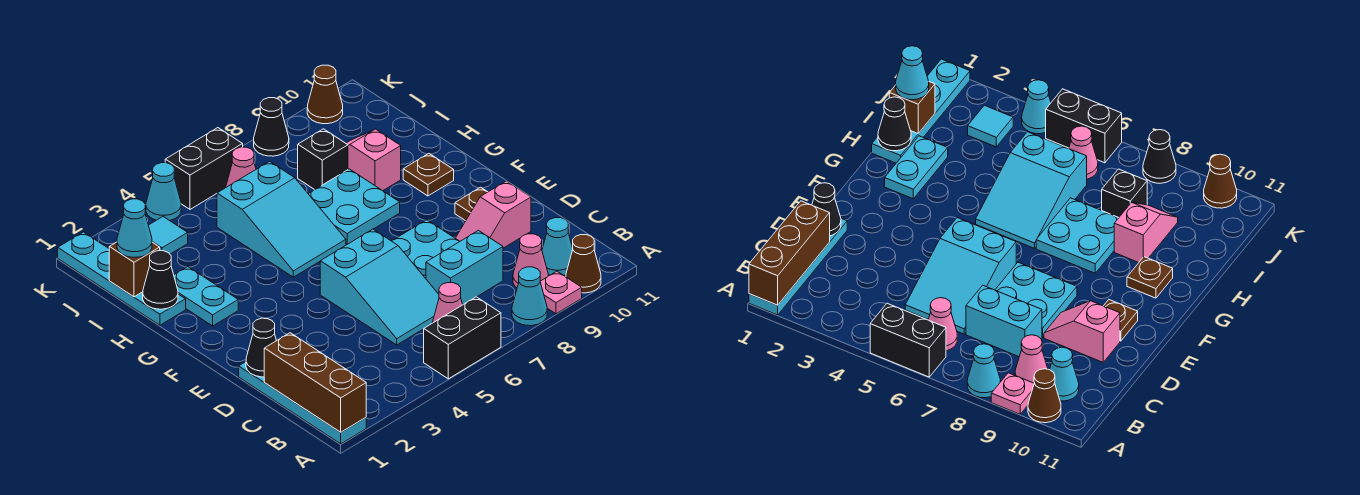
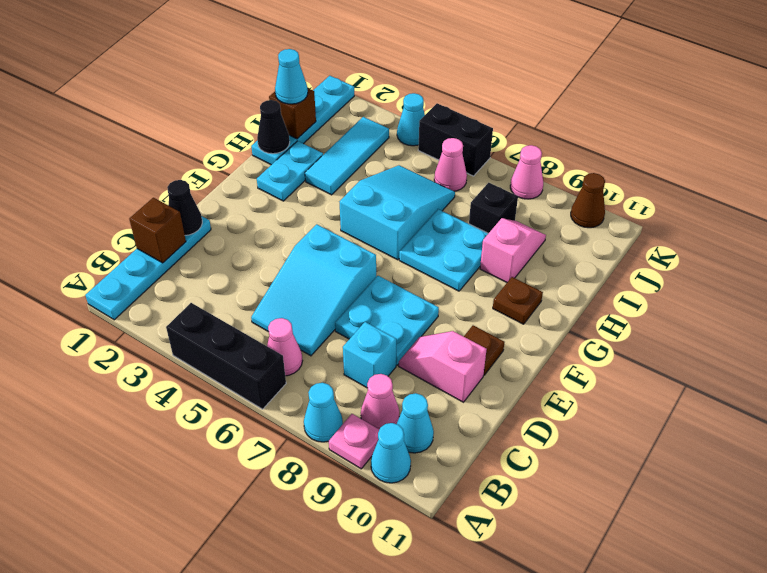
brown brick A1:C1 level 2 -> brown brick C1 level 2
black brick A5:A6 level 1 -> black brick A4:A6 level 1
brown cone A10 level 1 -> cyan cone A10 level 1
cyan brick C7:C8 level 1 -> cyan brick C8 level 1
cyan slope G5:I6 level 1 top I -> cyan slope G5:I6 level 1 top G
cyan tile J3 level 1 -> cyan tile H3:J3 level 1
black cone K8 level 1 -> pink cone K8 level 1

